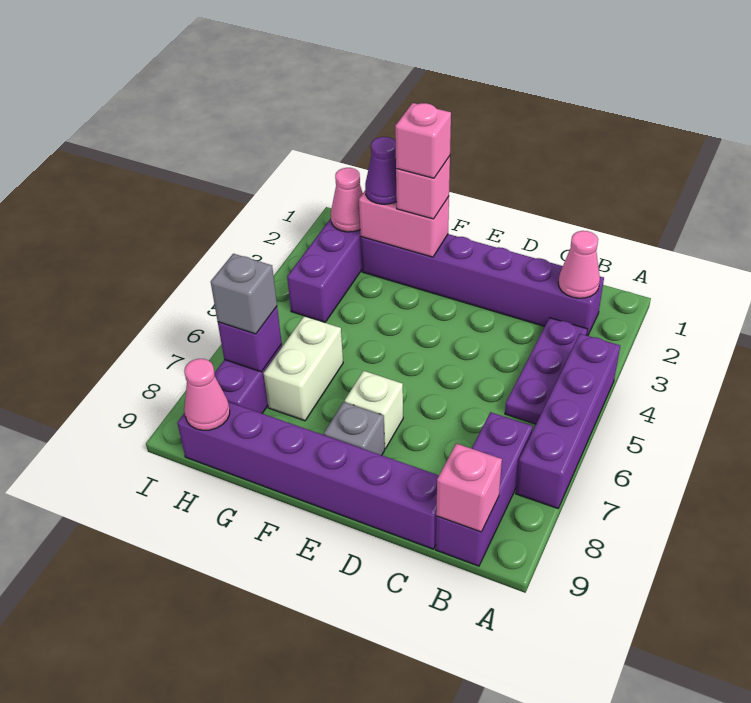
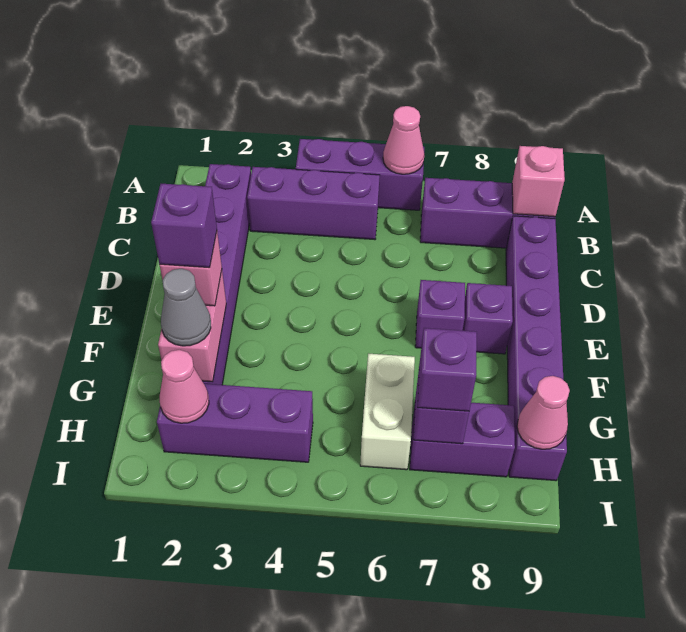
purple brick A4:A7 level 1 -> purple brick A4:A6 level 1
pink cone B2 level 2 -> pink cone A6 level 2
purple plate B3:B5 level 1 -> purple brick B3:B5 level 1
white brick E7 level 1 -> purple brick E7 level 1
grey brick E8 level 1 -> purple brick E8 level 1
pink brick F2 level 4 -> purple brick F2 level 4
purple cone G2 level 3 -> grey cone G2 level 3
white brick G6:G7 level 1 -> white brick G6:H6 level 1
grey brick H7 level 3 -> purple brick H7 level 3

